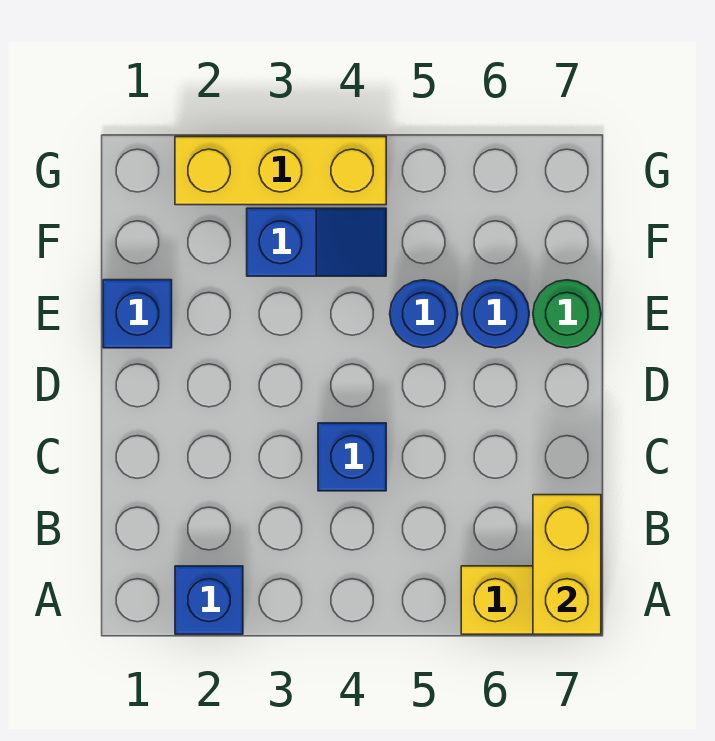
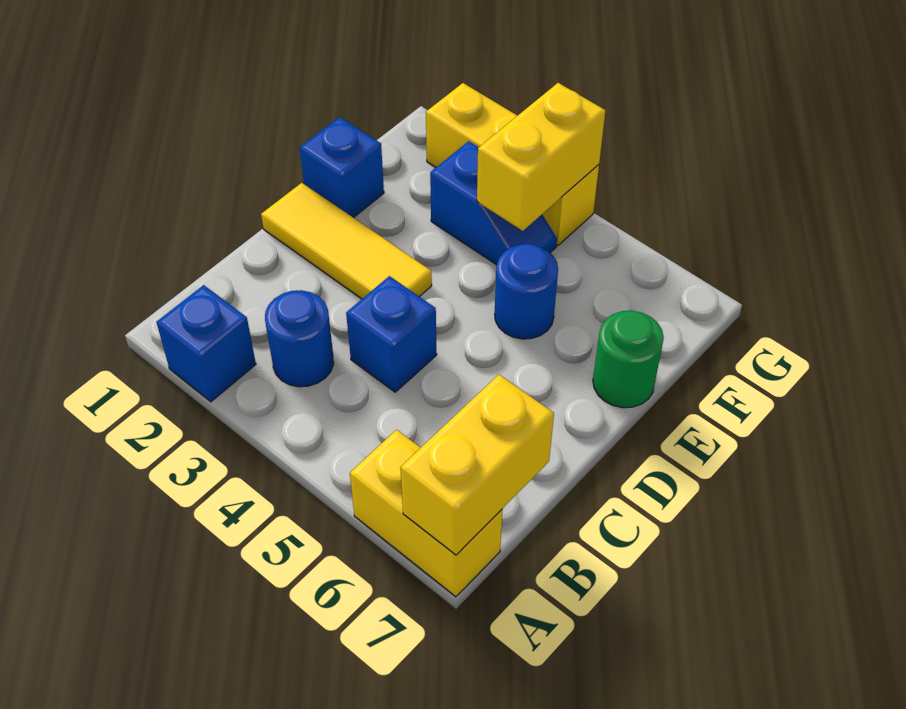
none -> yellow tile D1:D3 level 1
blue round brick E6 level 1 -> blue round brick B3 level 1
none -> yellow brick F4:G4 level 2

